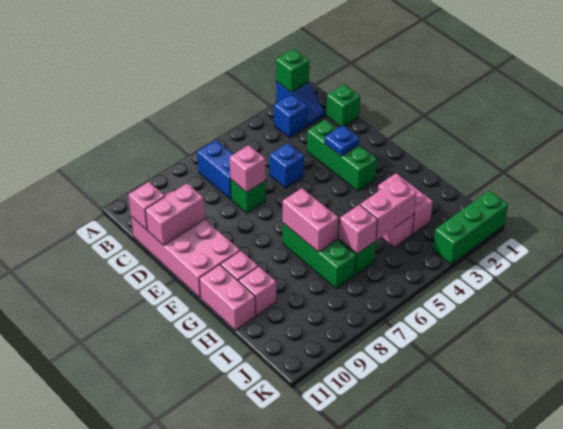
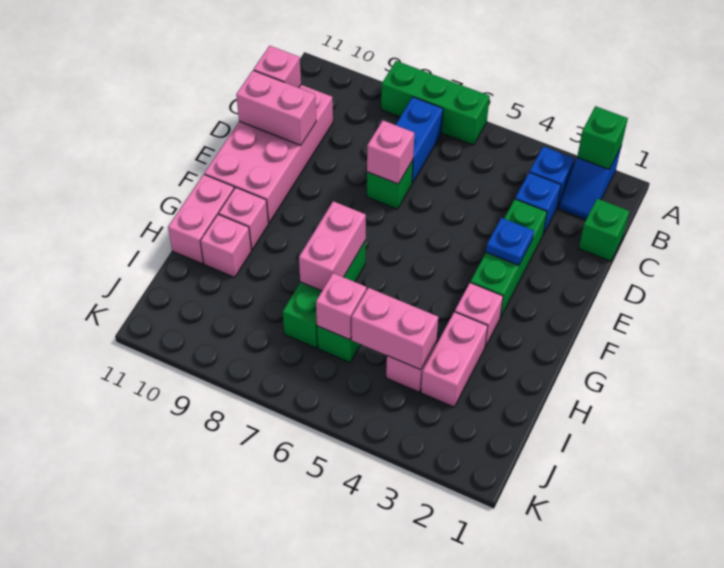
blue brick D5 level 1 -> blue brick C3 level 1
none -> pink brick G3 level 1
green brick K1:K3 level 1 -> green brick A6:A8 level 1

